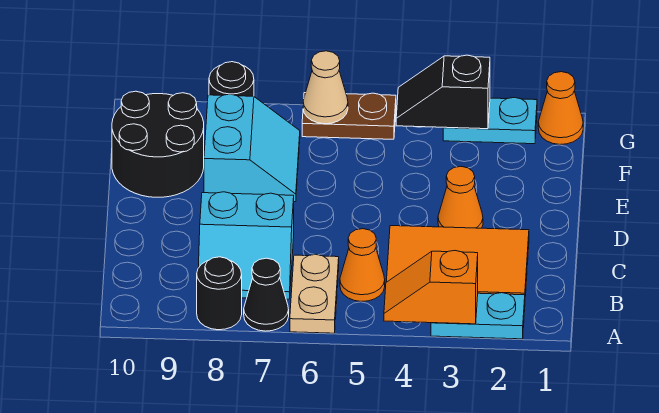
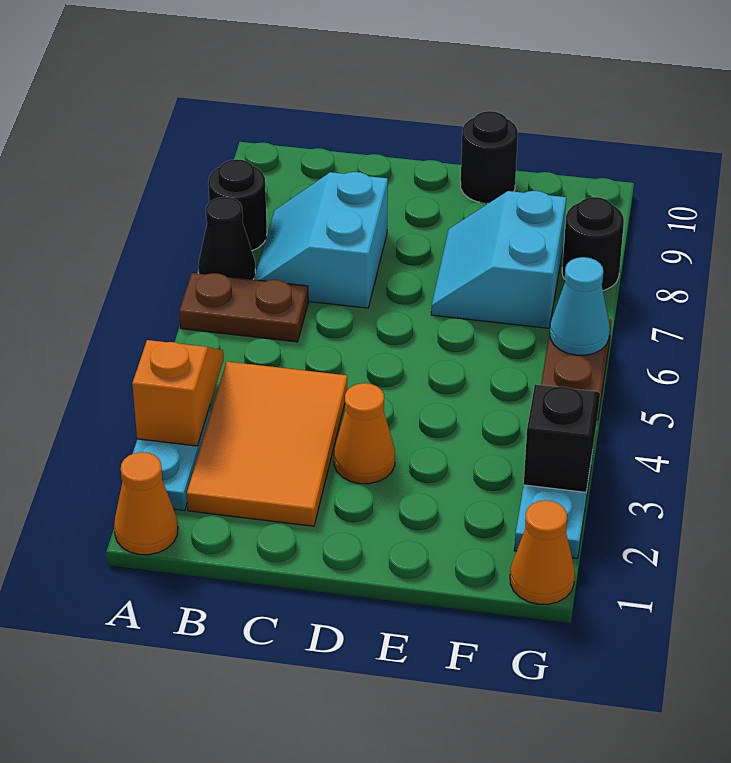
tan plate A6:B6 level 1 -> brown plate A6:B6 level 1
orange cone B5 level 1 -> orange cone A1 level 1
cyan slope E7:F8 level 1 top 8 -> cyan slope E7:F8 level 1 top F
black round brick E9:F10 level 1 -> black round brick E10 level 1
tan cone G6 level 2 -> cyan cone G6 level 2

